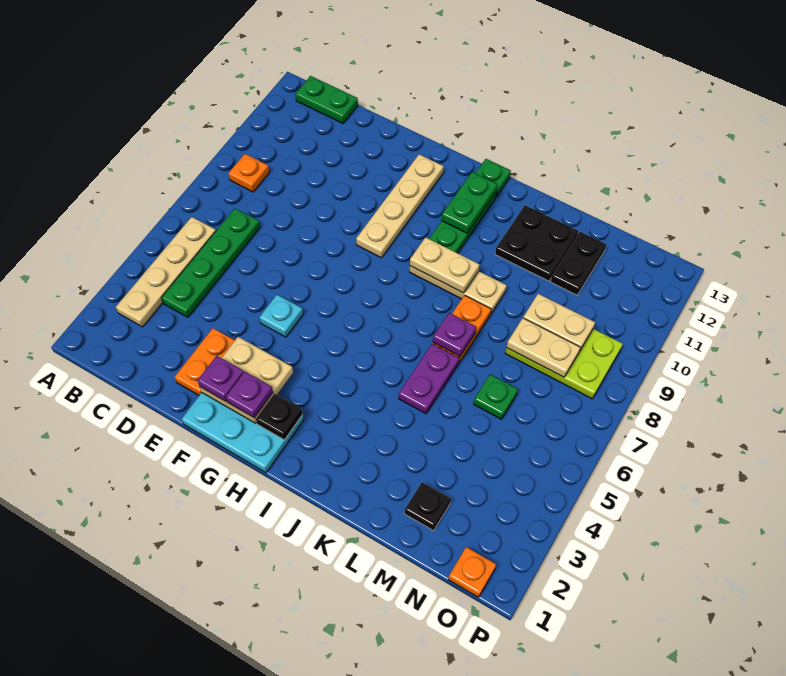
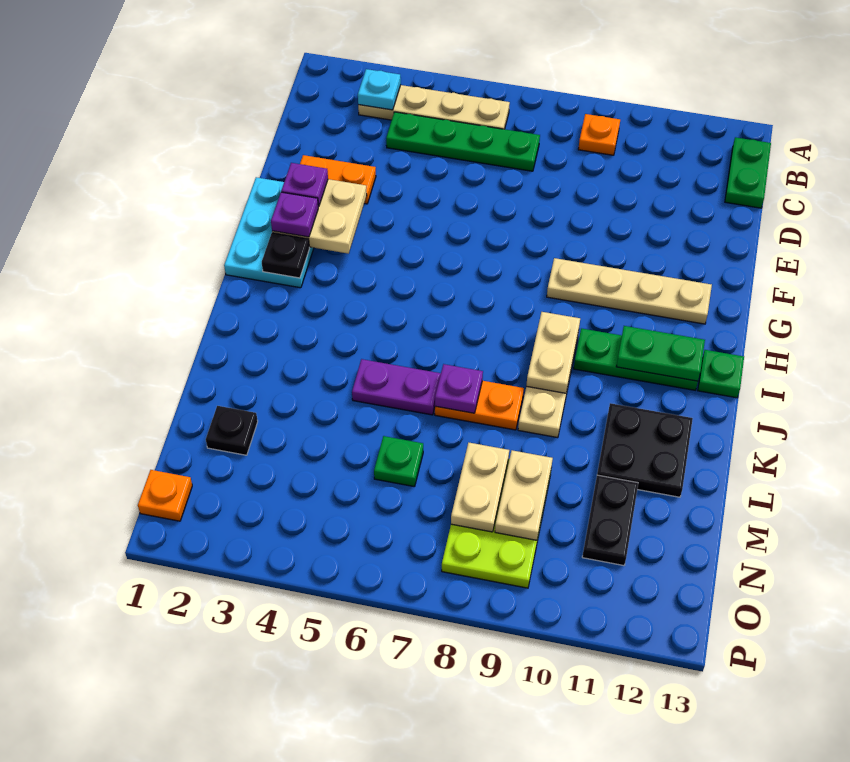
cyan plate F5 level 1 -> cyan plate B3 level 2
black plate M11:M12 level 1 -> black plate M11:N11 level 1

